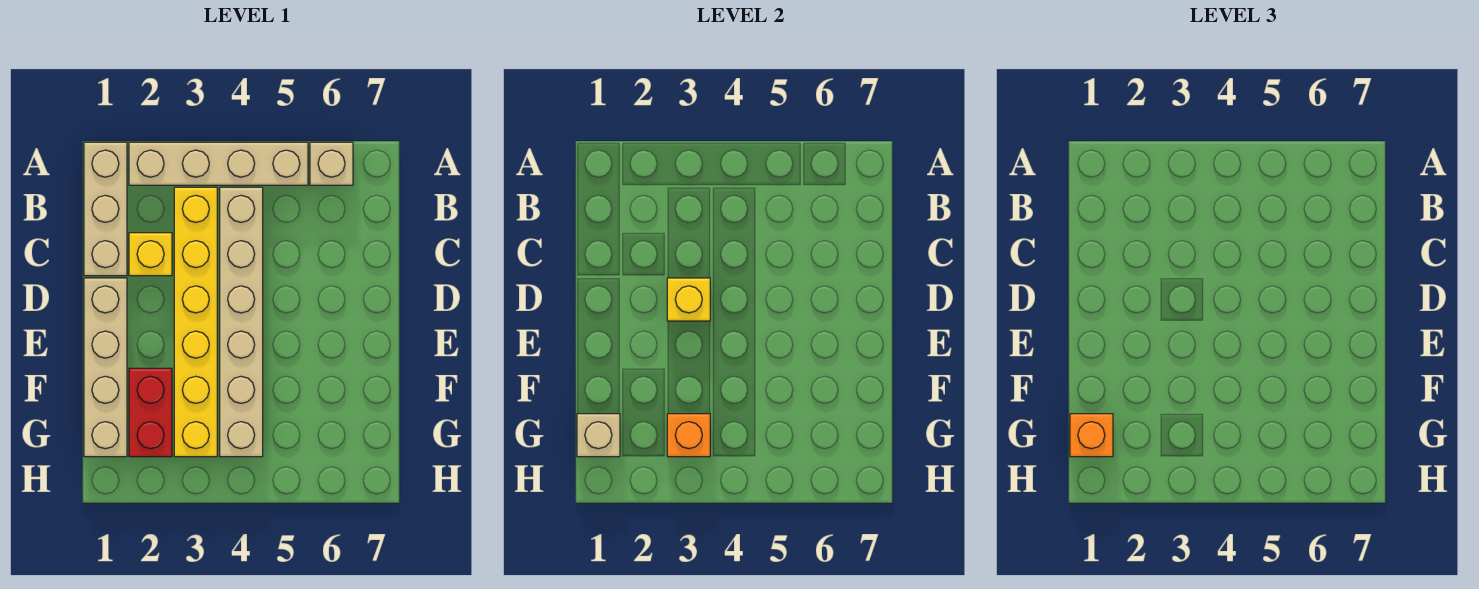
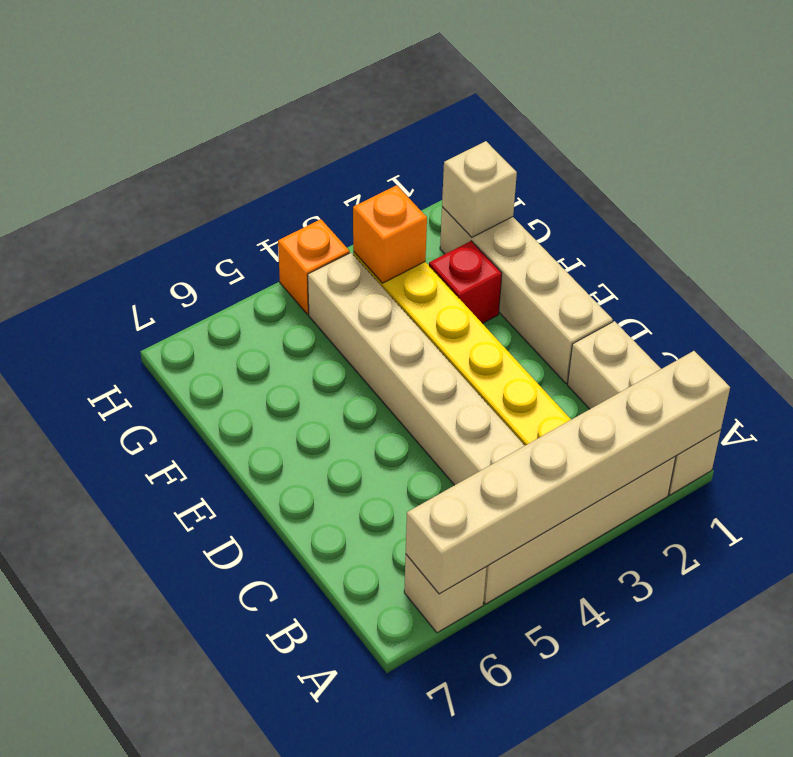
none -> tan brick A1:A6 level 2
yellow brick C2 level 1 -> none
yellow brick D3 level 2 -> none
red brick F2:G2 level 1 -> red brick F2 level 1
orange brick G1 level 3 -> orange brick H4 level 1

